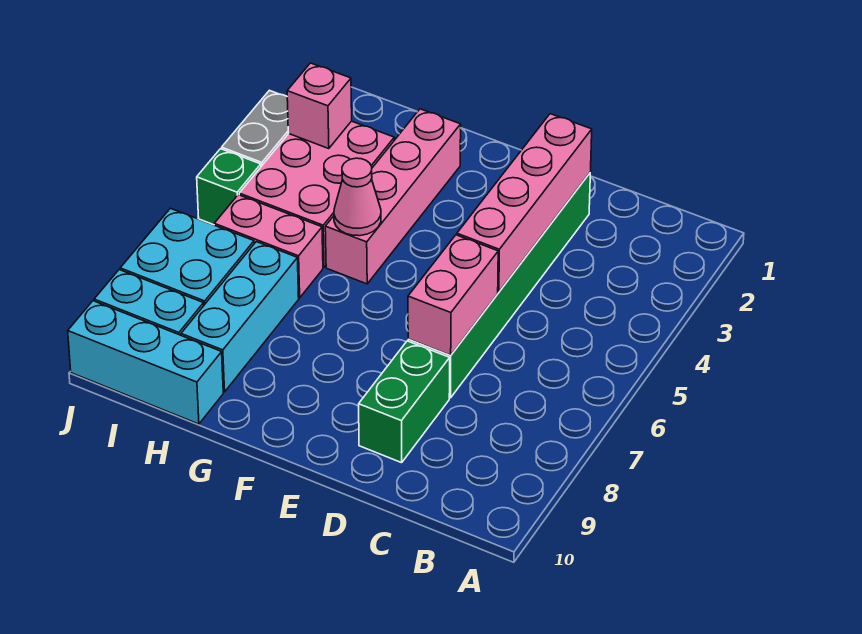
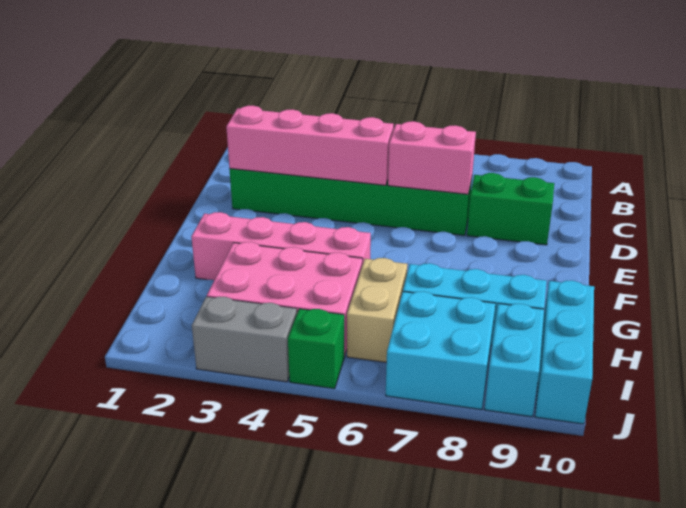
pink cone G5 level 2 -> none
pink brick H6:I6 level 1 -> tan brick H6:I6 level 1
pink brick I3 level 2 -> none

